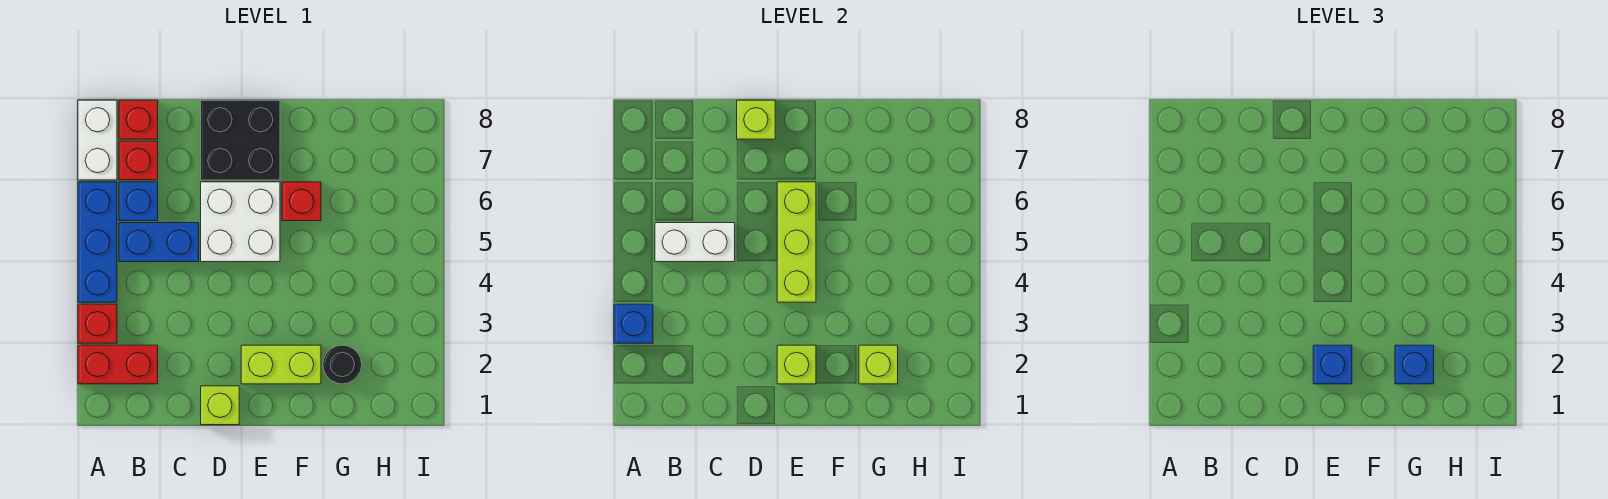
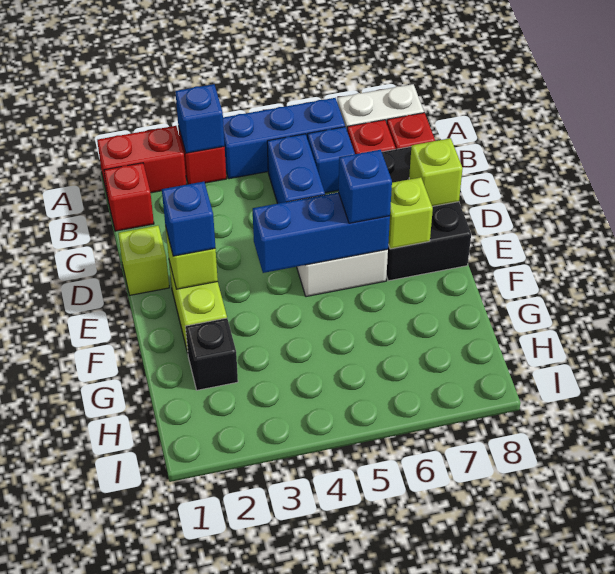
red brick A2:B2 level 1 -> red brick A1:A2 level 1
white brick B5:C5 level 2 -> none
black brick D7:E8 level 1 -> black brick C7:E8 level 1
lime brick E4:E6 level 2 -> blue brick E4:E6 level 2
red brick F6 level 1 -> red brick B1 level 1
black round brick G2 level 1 -> black brick G2 level 1
lime brick G2 level 2 -> lime brick E7 level 2
blue brick G2 level 3 -> blue brick E6 level 3

